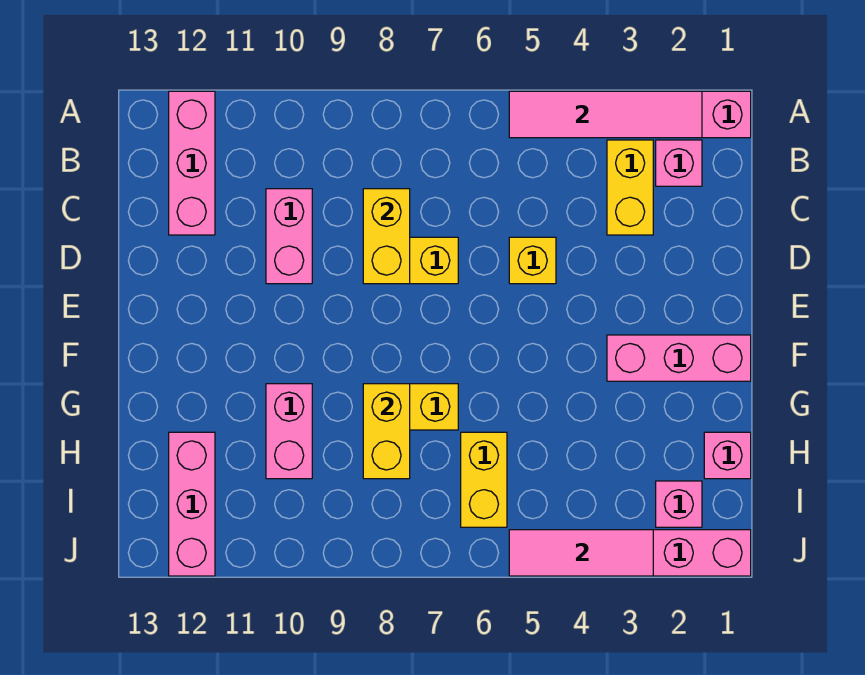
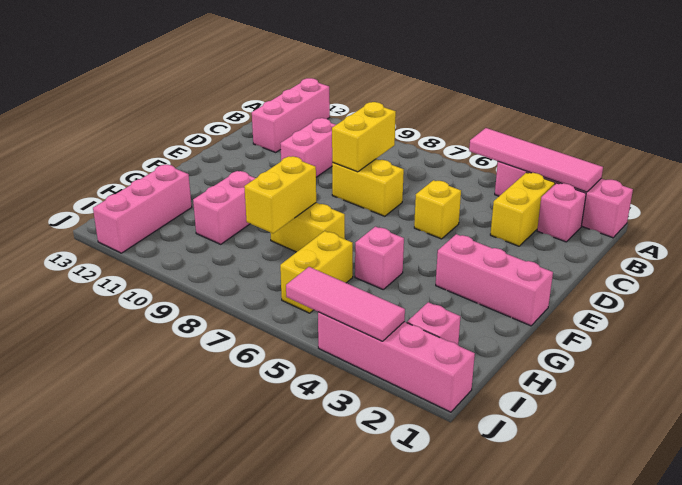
pink brick H1 level 1 -> pink brick G5 level 1

